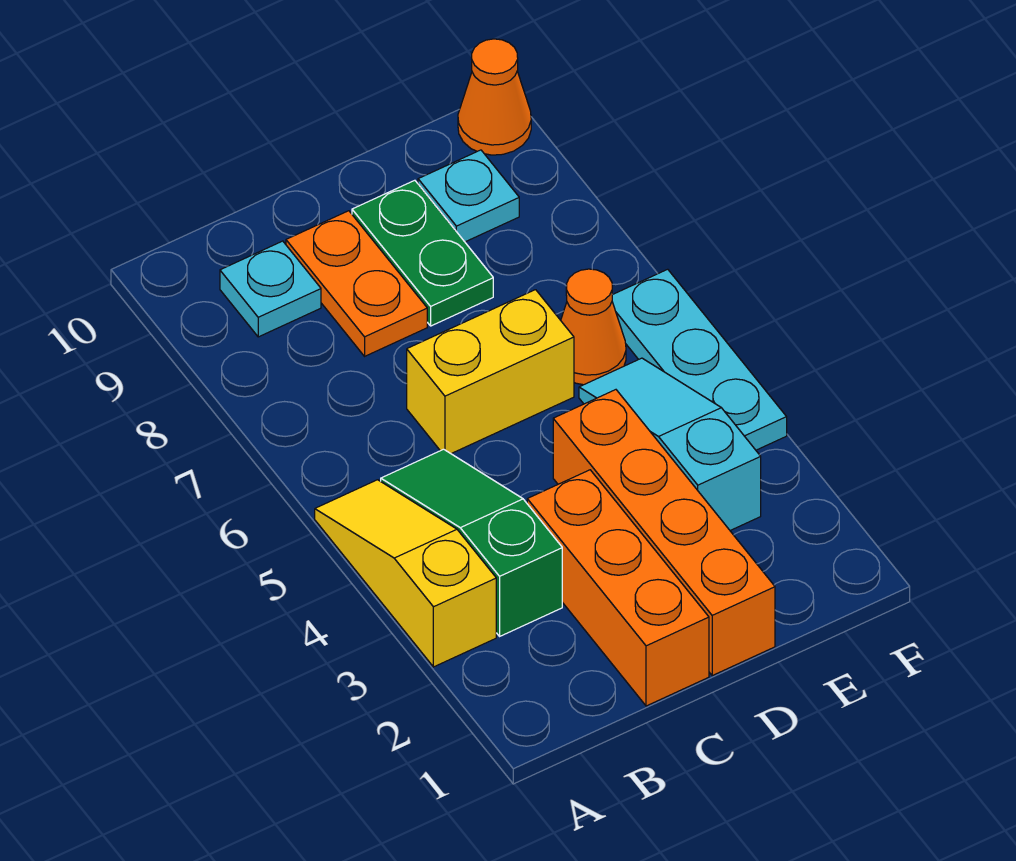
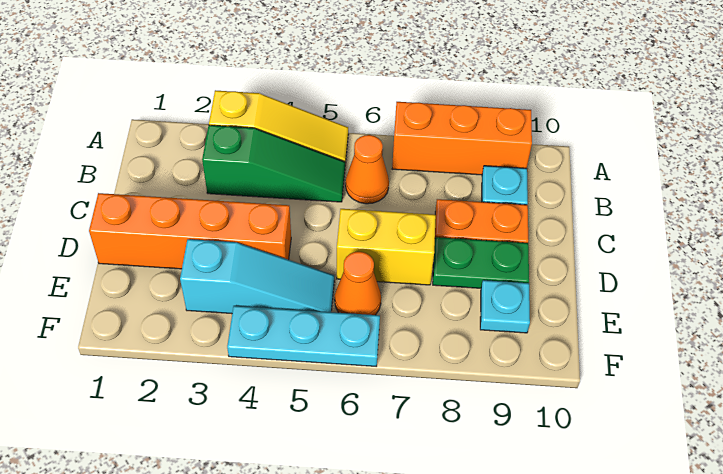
orange brick C1:C3 level 1 -> orange brick A7:A9 level 1
yellow brick C6:D6 level 1 -> yellow brick D6:D7 level 1
orange cone F10 level 1 -> orange cone B6 level 1

